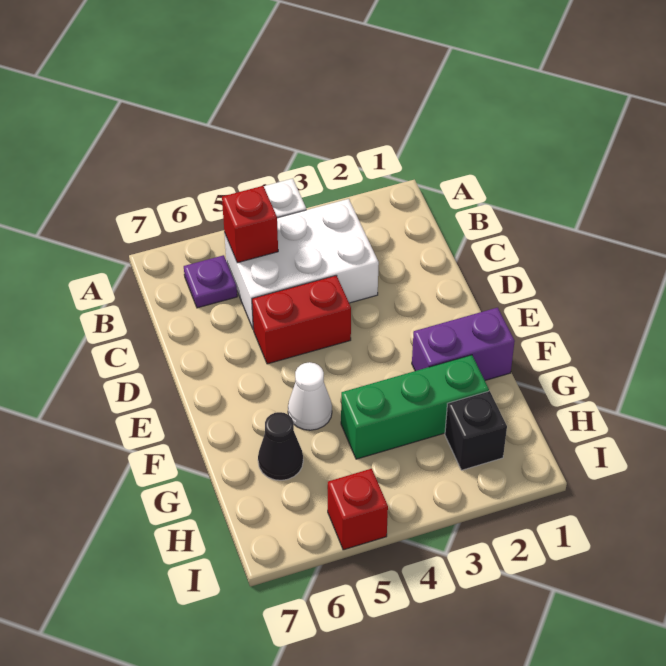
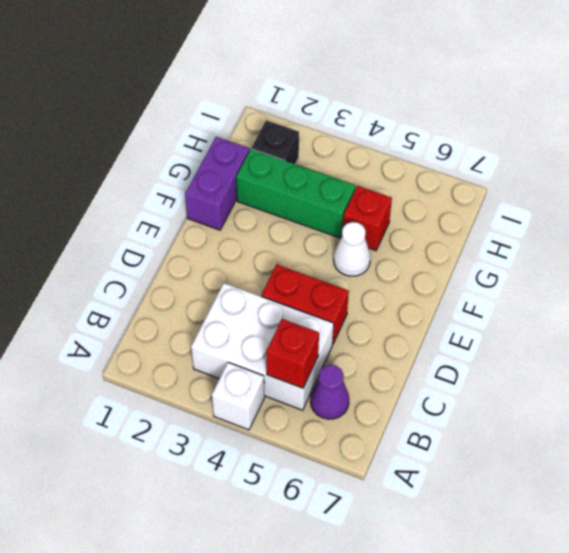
purple plate B6 level 1 -> purple cone B6 level 1
purple brick F1:F2 level 1 -> purple brick F1:G1 level 1
black cone G6 level 1 -> none
red brick I5 level 1 -> red brick G5 level 1

